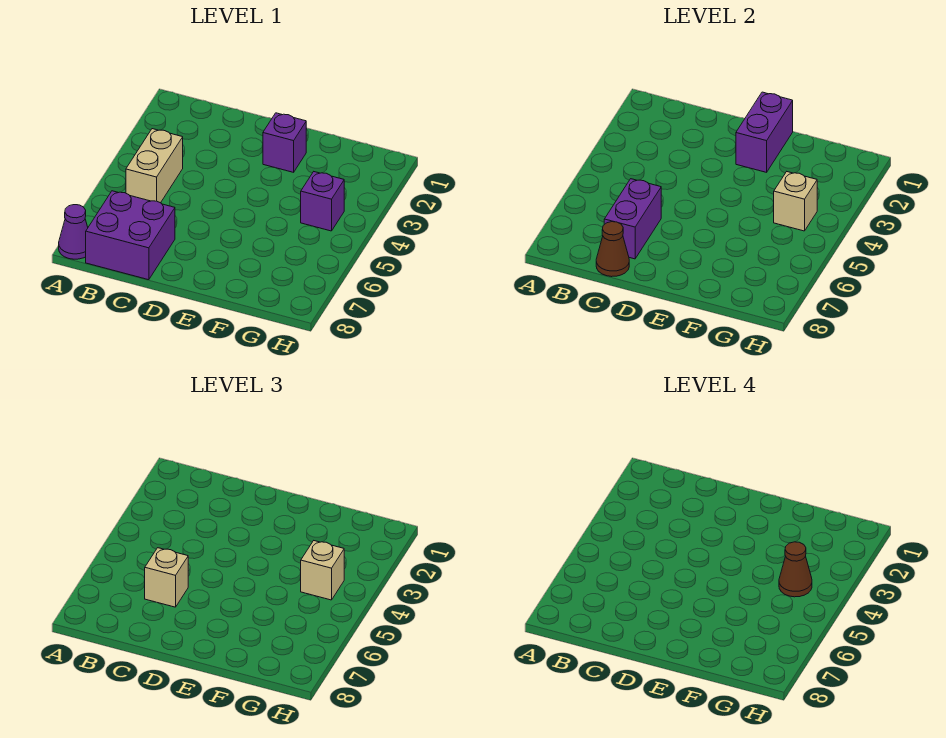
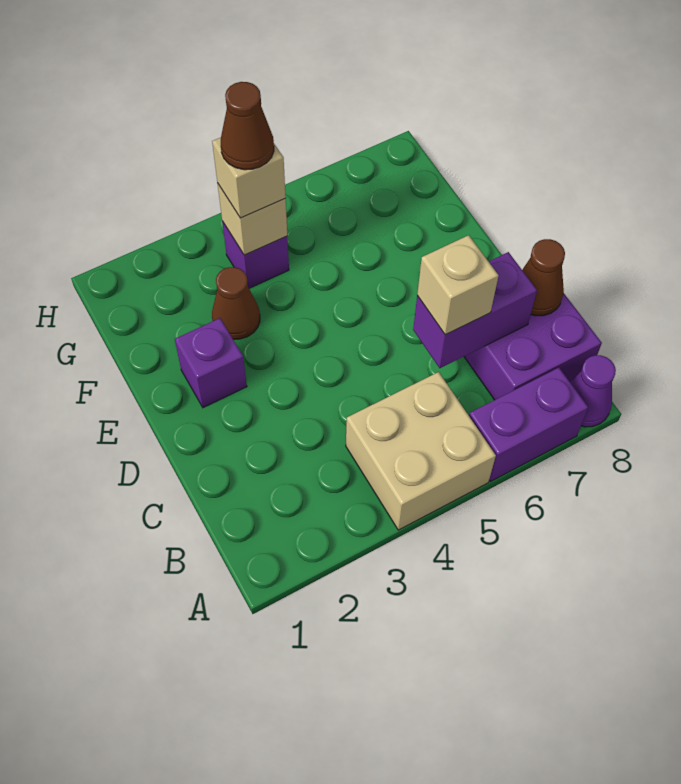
tan brick B4:B5 level 1 -> tan brick A4:B5 level 1
purple brick E1:E2 level 2 -> purple brick A6:A7 level 1
none -> brown cone F3 level 1

